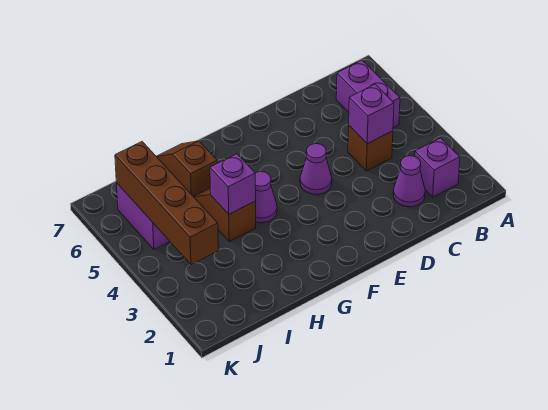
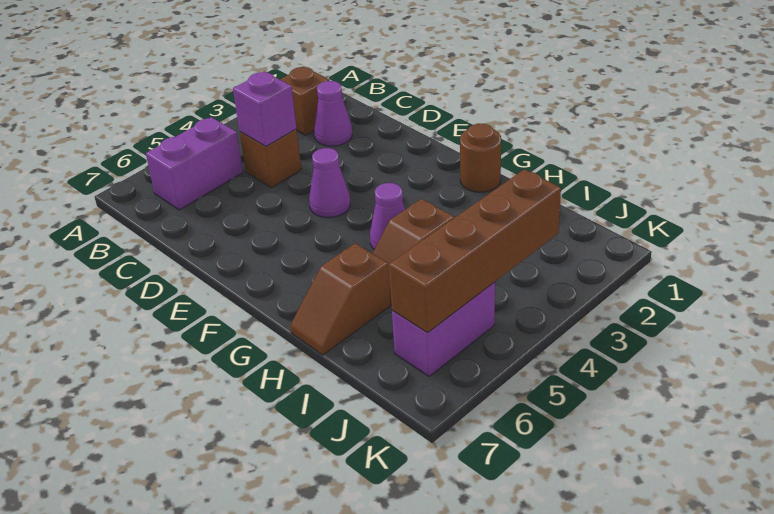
purple brick B2 level 1 -> brown brick B2 level 1
none -> brown round brick G1 level 1
purple brick H4 level 2 -> none

